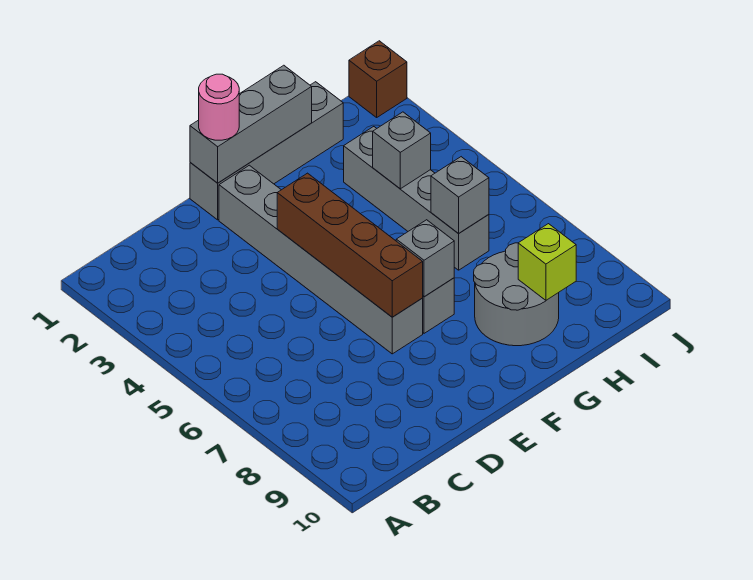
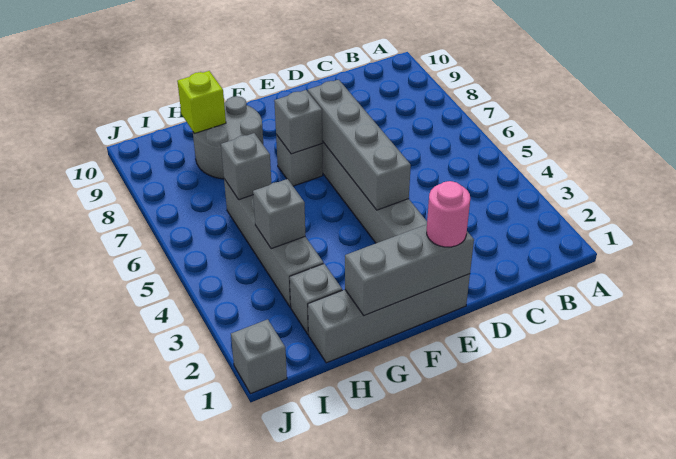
brown brick E4:E7 level 2 -> grey brick E4:E7 level 2
none -> grey brick H2 level 1
brown brick J1 level 1 -> grey brick J1 level 1

